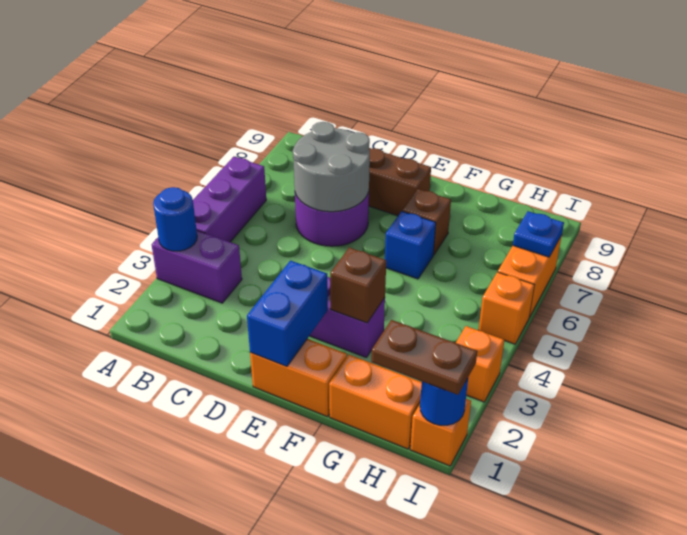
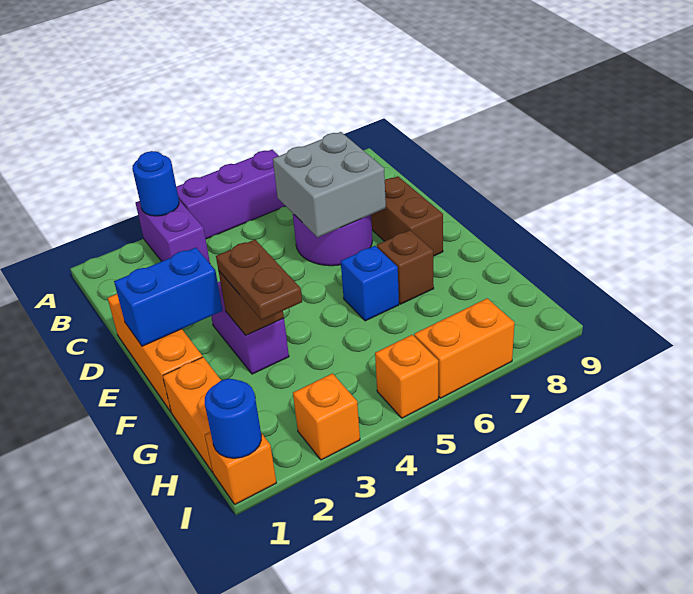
grey round brick C6:D7 level 2 -> grey brick C6:D7 level 2
orange brick E1:F1 level 1 -> orange brick D1:F1 level 1
brown plate H1:I1 level 3 -> brown plate F3:G3 level 3
blue plate I7 level 2 -> none

